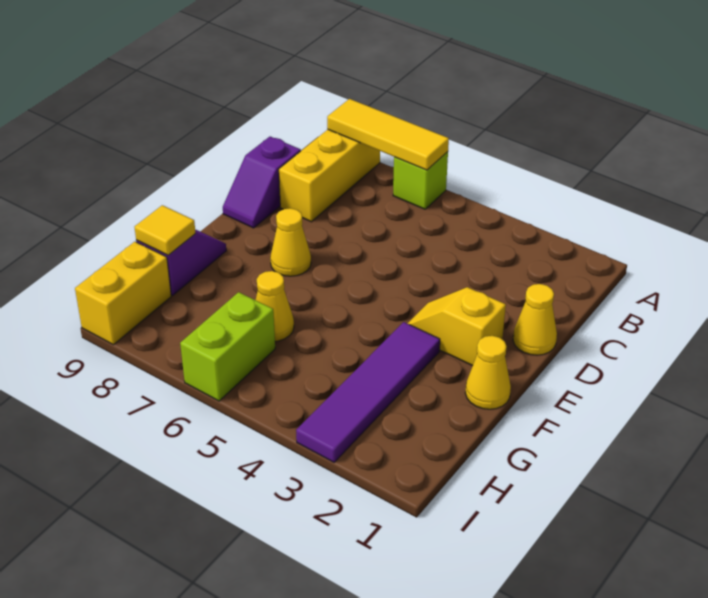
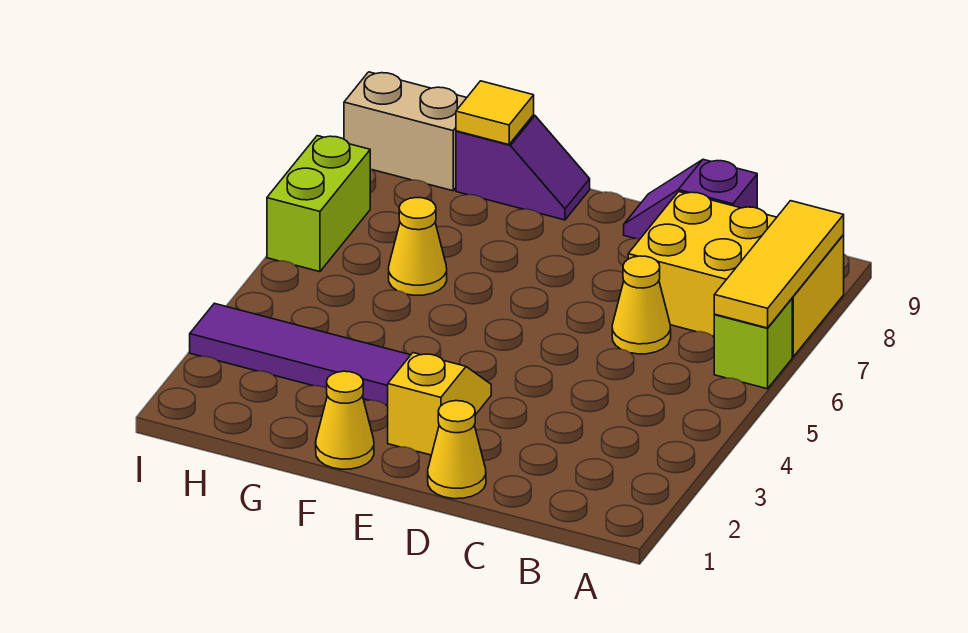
yellow brick A8:C8 level 1 -> yellow brick A7:C8 level 1
yellow cone E7 level 1 -> yellow cone C6 level 1
lime brick H6:I6 level 1 -> lime brick I6:I7 level 1
yellow brick H9:I9 level 1 -> tan brick H9:I9 level 1

